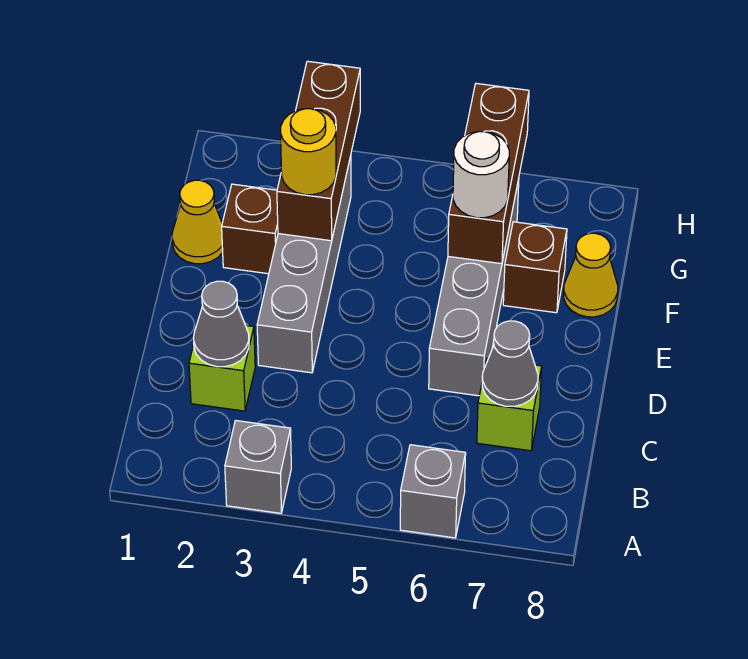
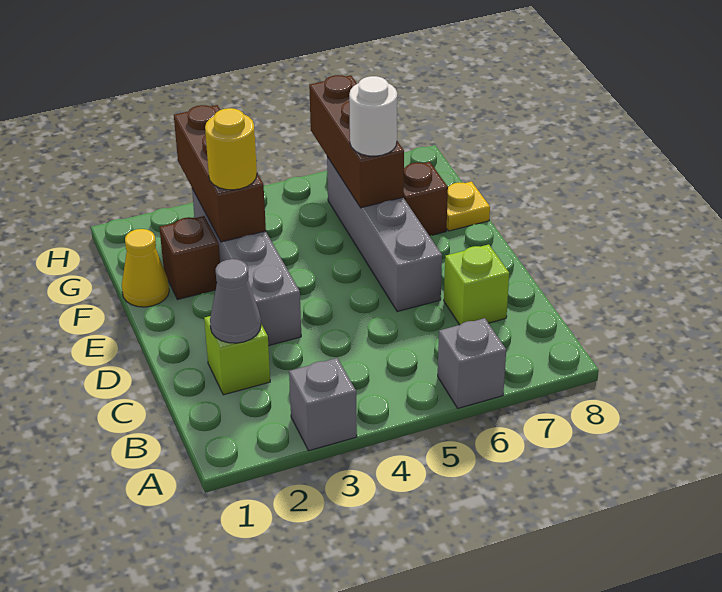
grey cone C7 level 2 -> none
yellow cone F8 level 1 -> yellow plate F8 level 1

